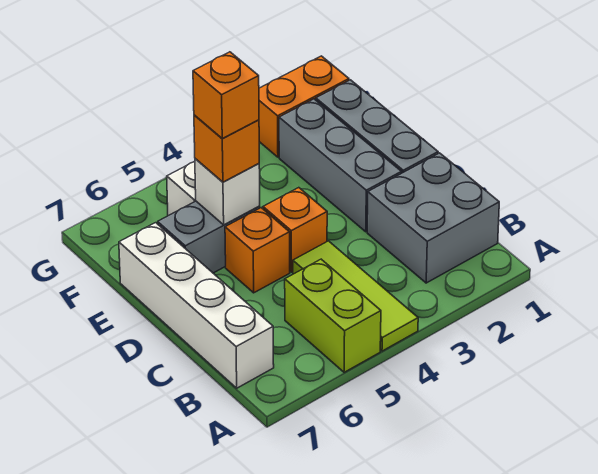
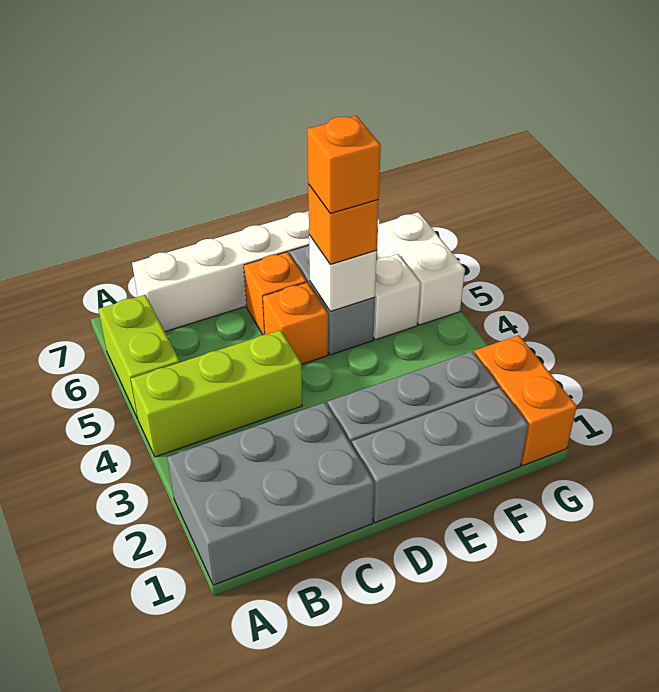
lime tile A4:C4 level 1 -> lime brick A4:C4 level 1
lime brick A5:B5 level 1 -> lime brick A5:A6 level 1
grey brick B1:C2 level 1 -> grey brick A1:C2 level 1
orange brick D4 level 1 -> orange brick D6 level 1
none -> white brick G5:G6 level 1

